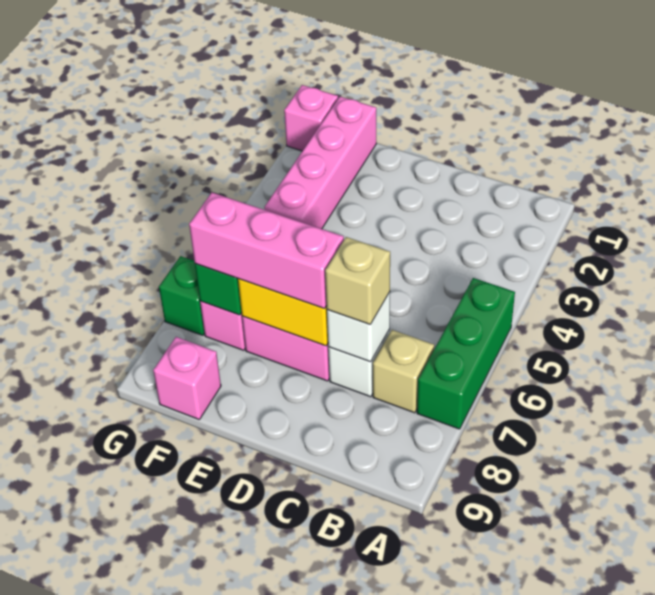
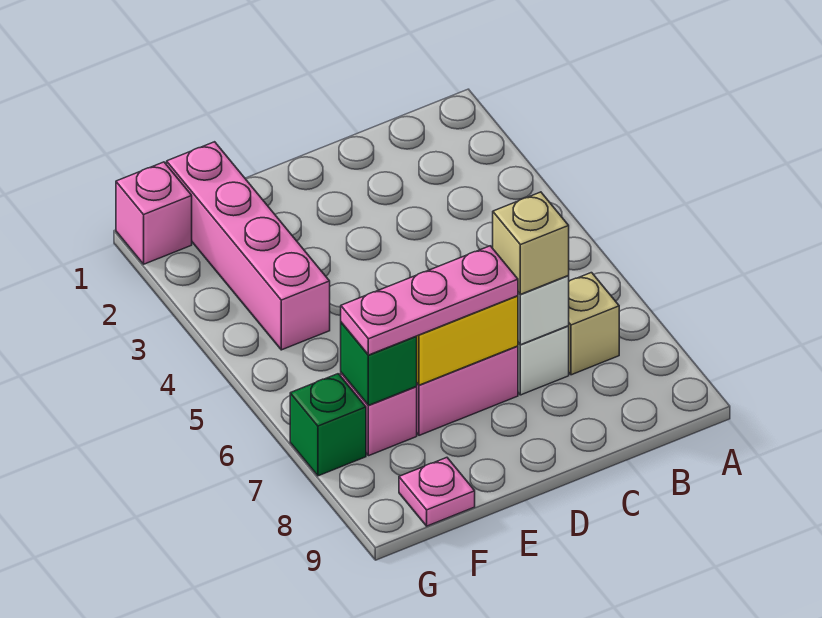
green brick A5:A7 level 1 -> none
pink brick D7:F7 level 3 -> pink plate D7:F7 level 3
pink brick F9 level 1 -> pink plate F9 level 1

